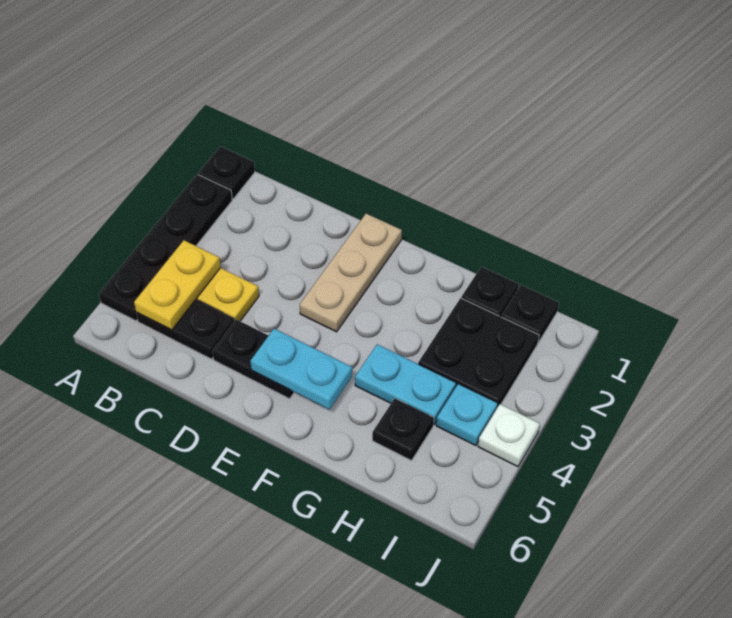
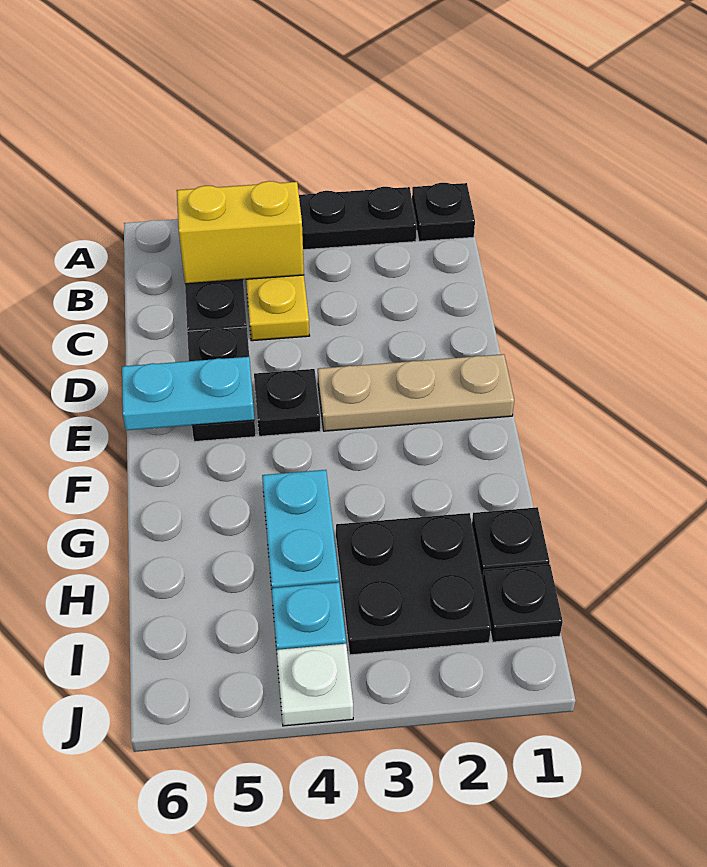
yellow plate B4:B5 level 2 -> yellow brick B4:B5 level 2
cyan plate E5:F5 level 2 -> cyan plate E5:E6 level 2
black plate H5 level 1 -> black plate E4 level 1

